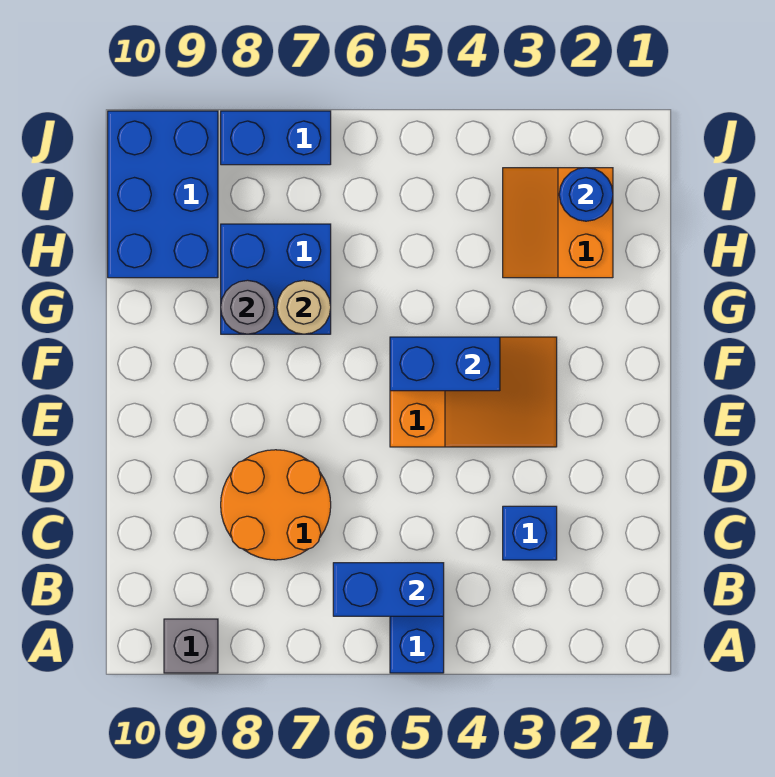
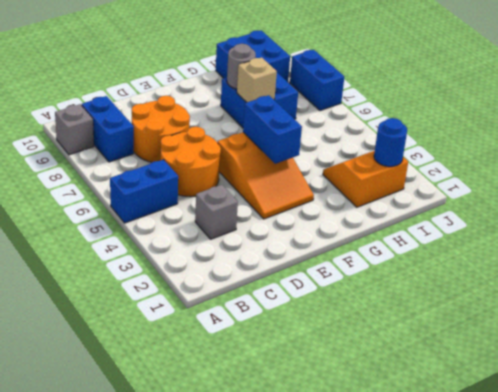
blue brick B5:B6 level 2 -> blue brick B8:B9 level 1
blue brick C3 level 1 -> grey brick C3 level 1
none -> orange round brick C5:D6 level 1
tan round brick G7 level 2 -> tan brick G7 level 2
blue brick H9:J10 level 1 -> blue brick H9:I10 level 1

